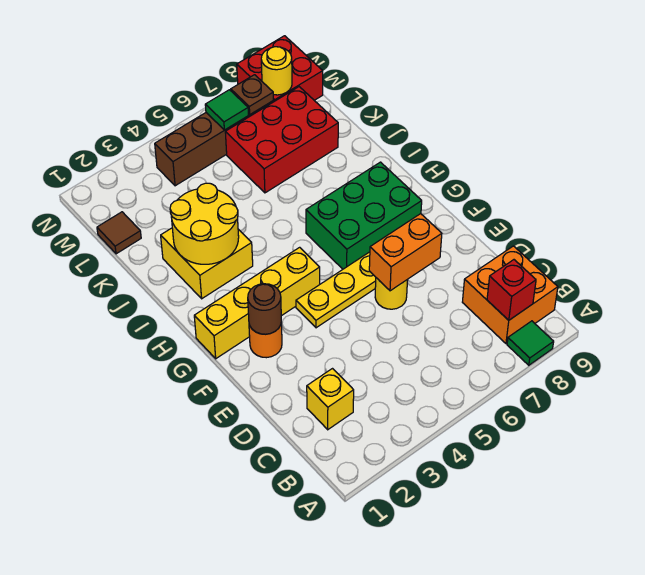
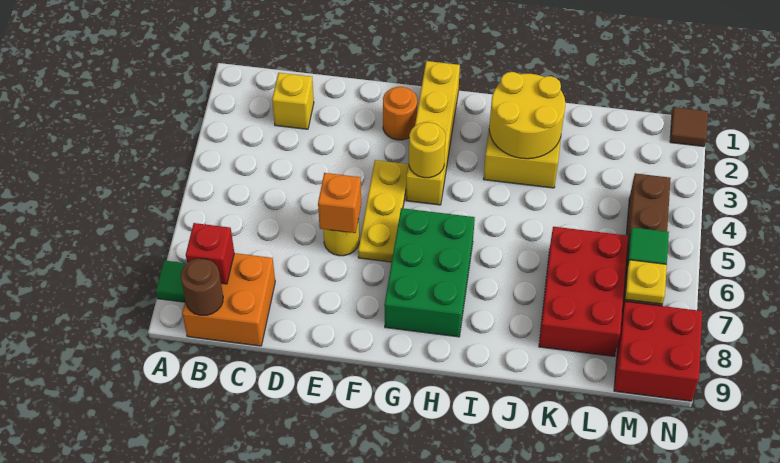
orange brick E6:E7 level 2 -> orange brick E6 level 2
brown round brick F2 level 2 -> brown round brick B9 level 2
brown tile L1 level 1 -> brown tile N1 level 1
brown plate M7 level 2 -> yellow plate M7 level 2
yellow round brick M8 level 2 -> yellow round brick G4 level 2

